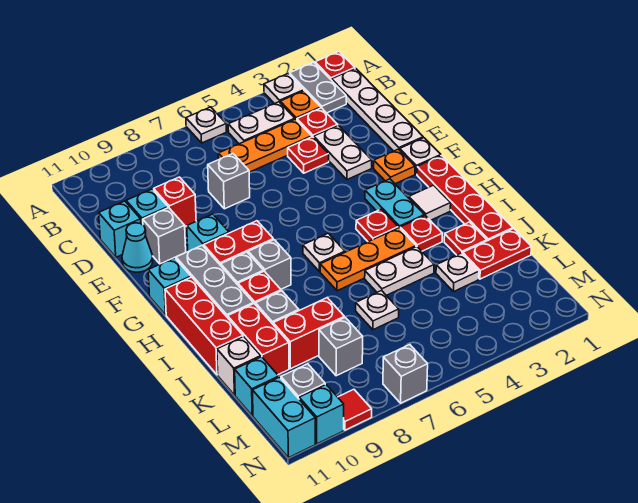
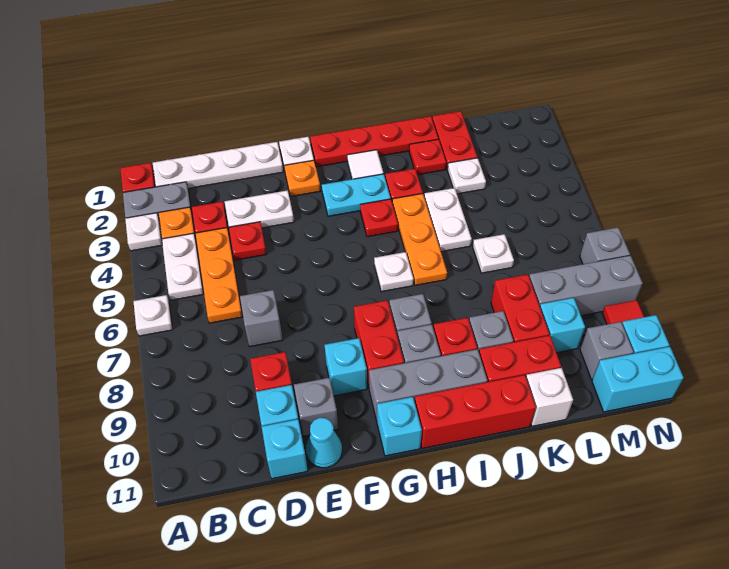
grey brick L8 level 1 -> grey brick L8:N8 level 1
cyan brick L11 level 1 -> cyan brick L9 level 1

